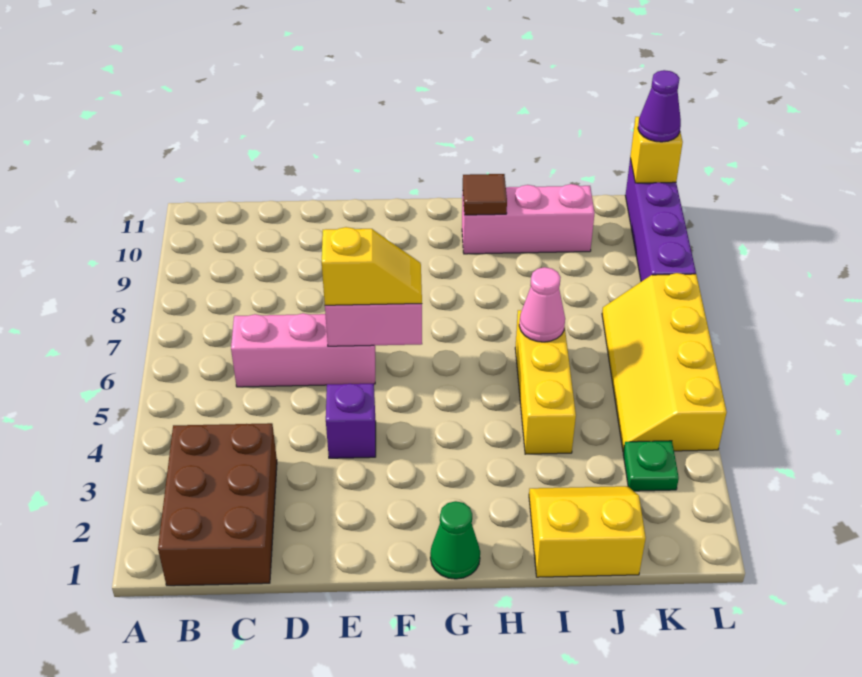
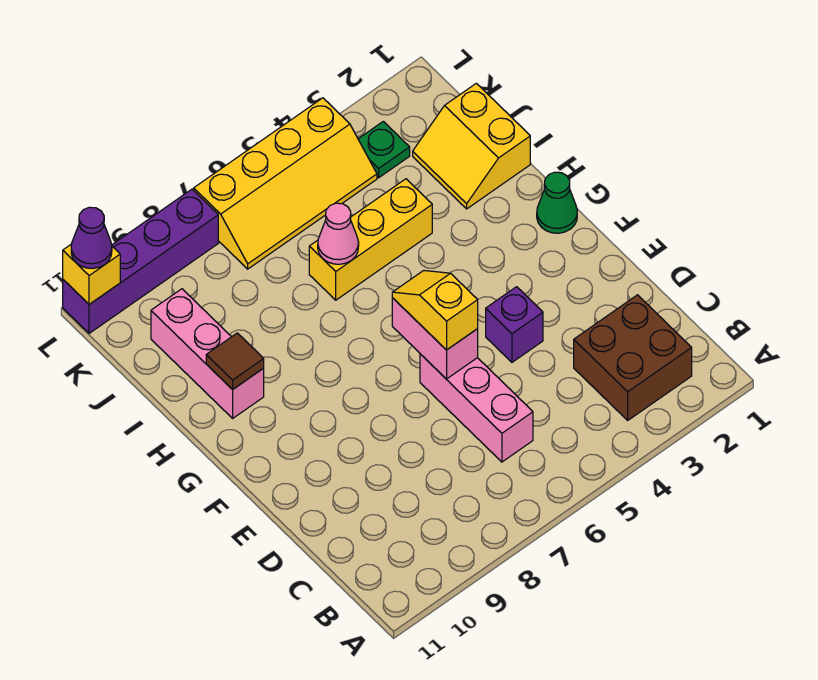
brown brick B1:C3 level 1 -> brown brick B2:C3 level 1

